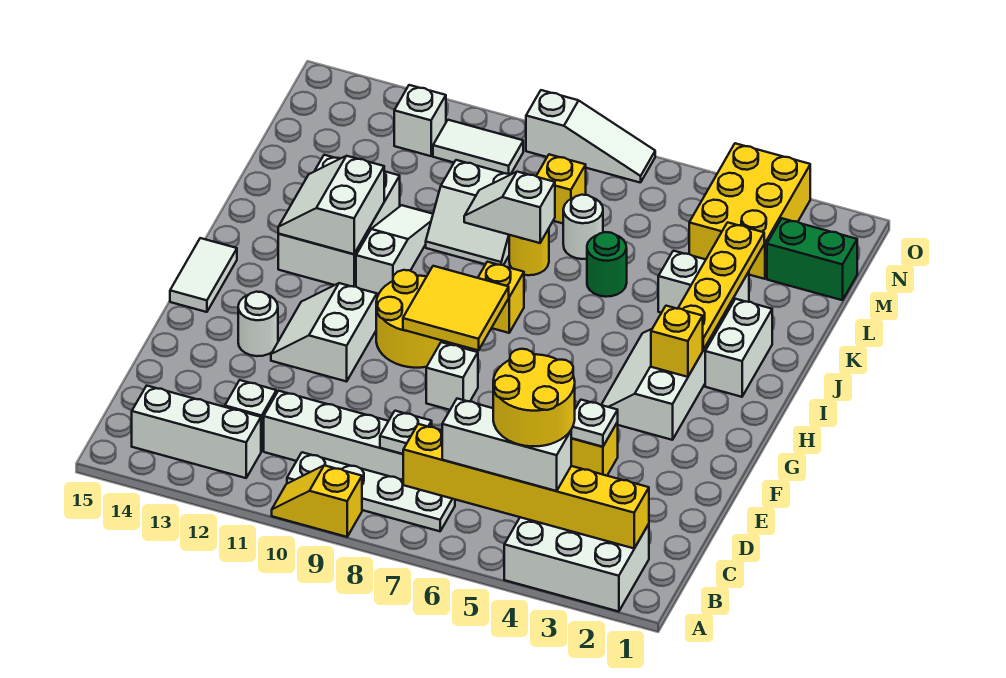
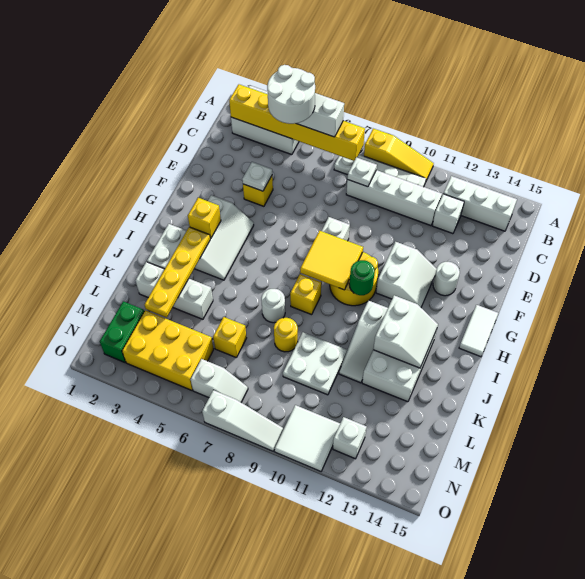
yellow slope A9:A10 level 1 top 9 -> yellow slope A8:A10 level 1 top 8
yellow round brick B4:C5 level 4 -> white round brick B4:C5 level 4
white brick K3:K4 level 1 -> white brick K2:K4 level 1
green round brick K6 level 1 -> green round brick H10 level 2
white slope K8:K9 level 2 top 8 -> white slope N6:N7 level 1 top 6
white slope K9:L10 level 1 top L -> white plate K9:L10 level 1
white round brick L7 level 1 -> white round brick J7 level 1
green brick M1:M2 level 1 -> green brick M2:N2 level 1
yellow brick M3:O4 level 1 -> yellow brick M3:N5 level 1
yellow brick M8 level 1 -> yellow brick L6 level 1
white tile N10:N11 level 1 -> white tile N10:O11 level 1
white slope O7:O9 level 1 top 9 -> white slope O7:O9 level 1 top 7

